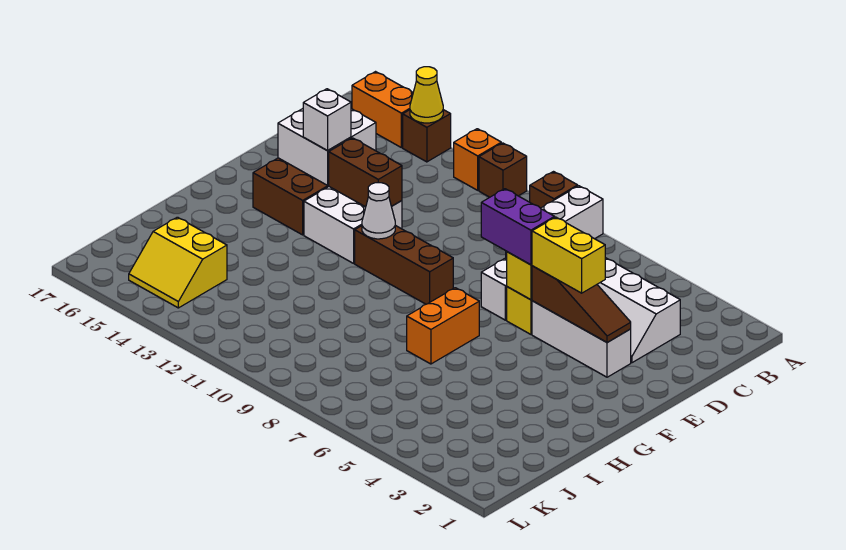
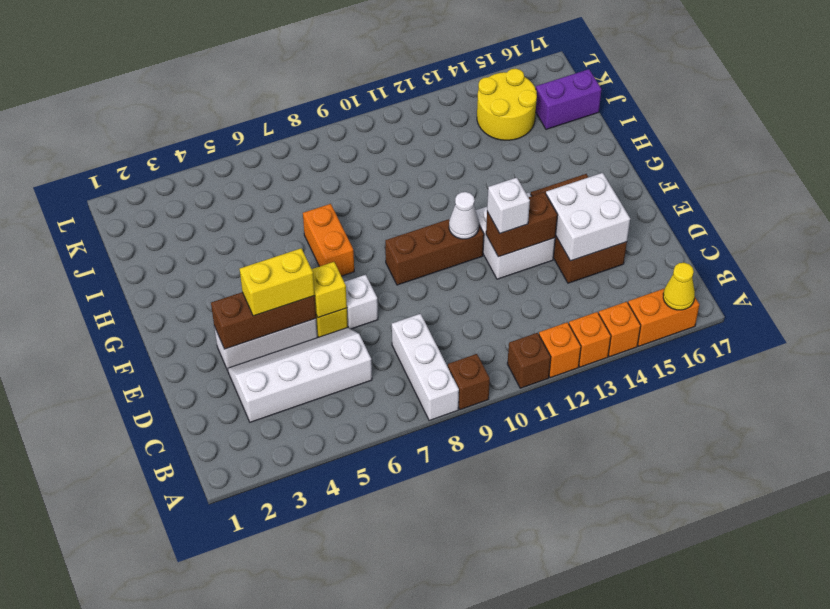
none -> orange brick A13 level 1
brown brick A14 level 1 -> orange brick A14 level 1
yellow cone A14 level 2 -> yellow cone A16 level 2
brown slope E3:E5 level 2 top 5 -> brown brick E3:E5 level 2
purple brick E6:E7 level 3 -> purple brick J16:J17 level 1
white brick E14 level 3 -> white brick E12 level 3
yellow slope J14:K15 level 1 top J -> yellow round brick J14:K15 level 1

